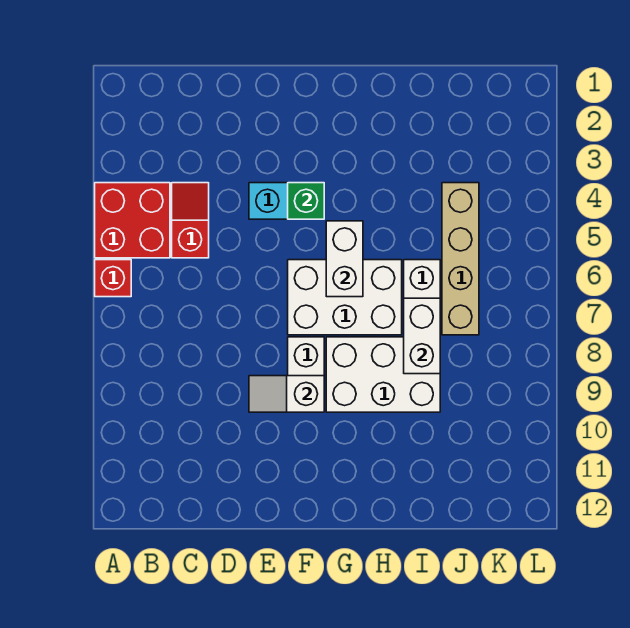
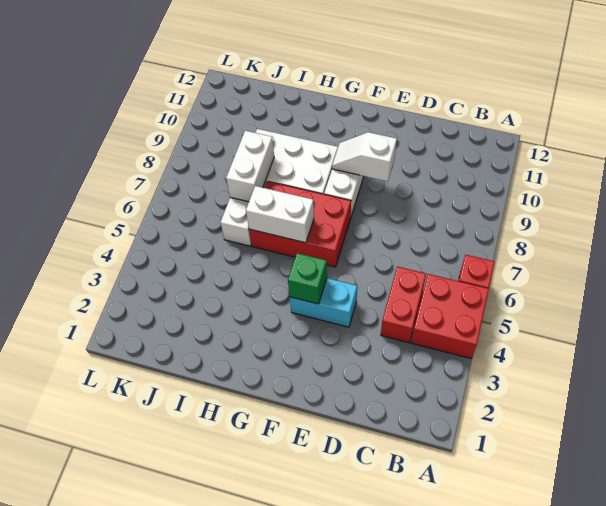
red slope C4:C5 level 1 top 5 -> red brick C4:C5 level 1
white slope E9:F9 level 2 top F -> white slope E9:F9 level 2 top E
white brick F6:H7 level 1 -> red brick F6:H7 level 1
white brick G5:G6 level 2 -> white brick G6:H6 level 2
tan brick J4:J7 level 1 -> none

